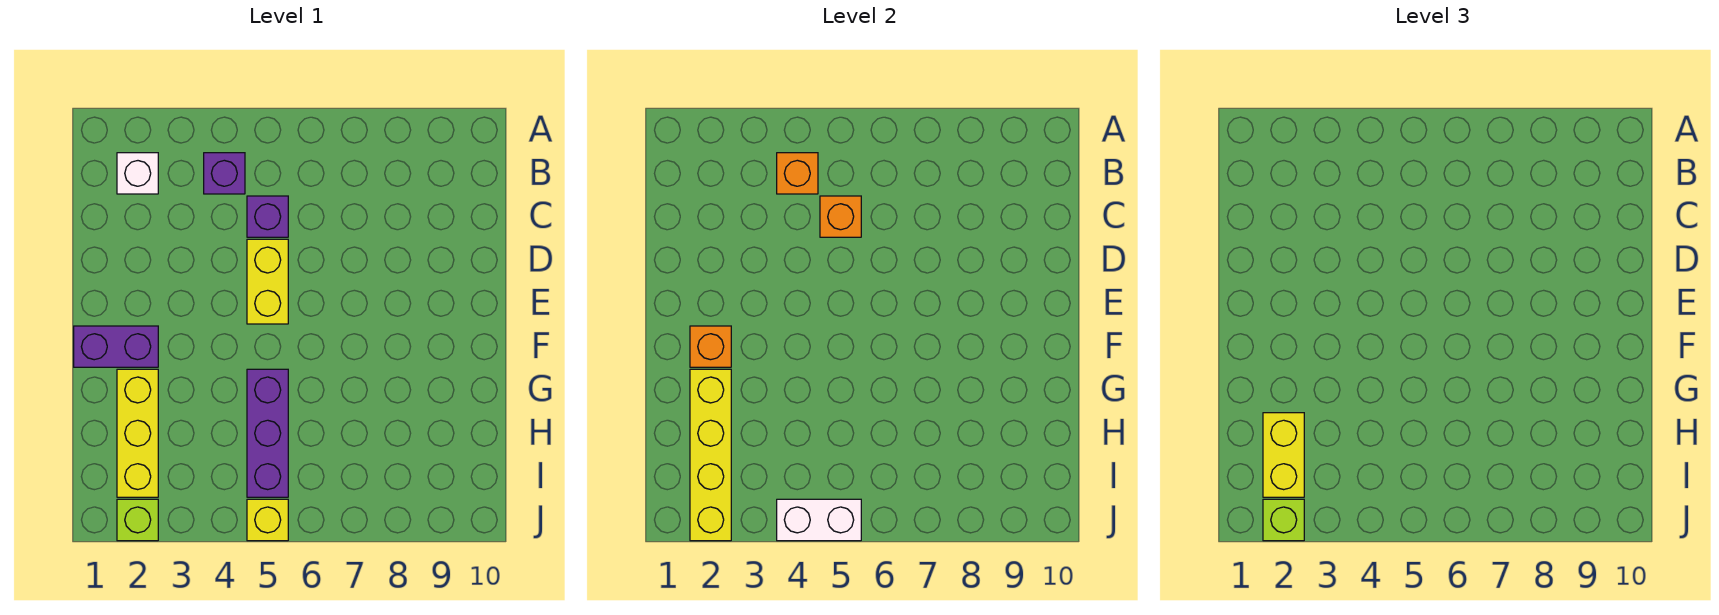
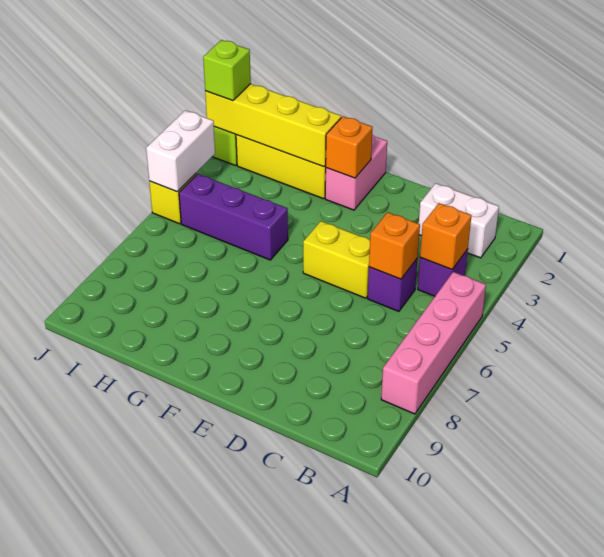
none -> pink brick A5:A8 level 1
white brick B2 level 1 -> white brick B2:C2 level 1
purple brick F1:F2 level 1 -> pink brick F1:F2 level 1
yellow brick H2:I2 level 3 -> none

